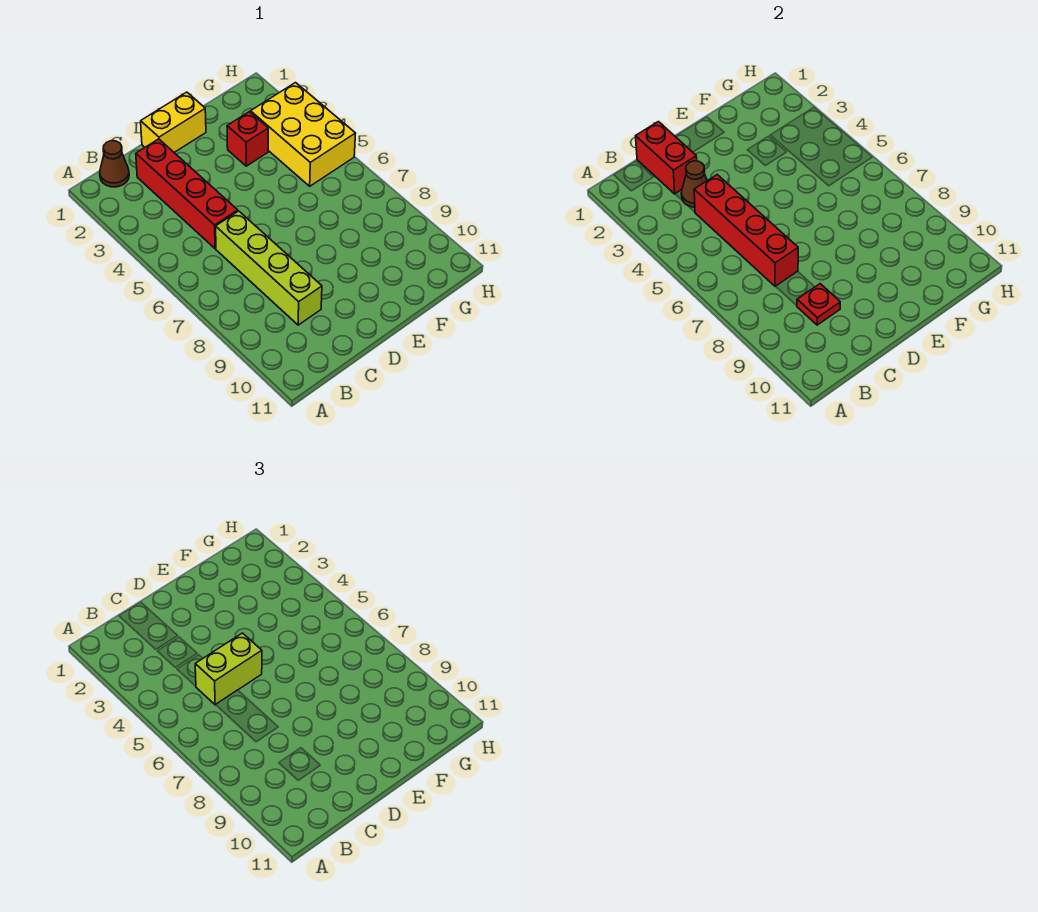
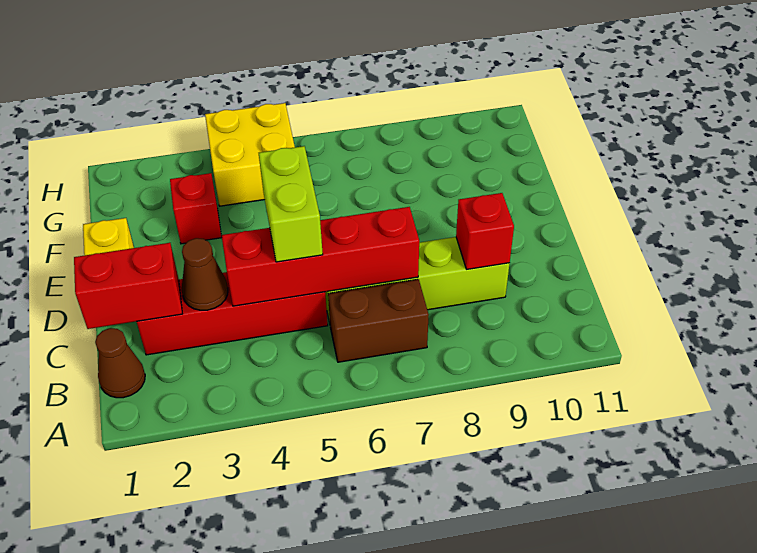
none -> brown brick B6:B7 level 1
red plate C9 level 2 -> red brick C9 level 2
yellow brick G3:H5 level 1 -> yellow brick G4:H5 level 1

